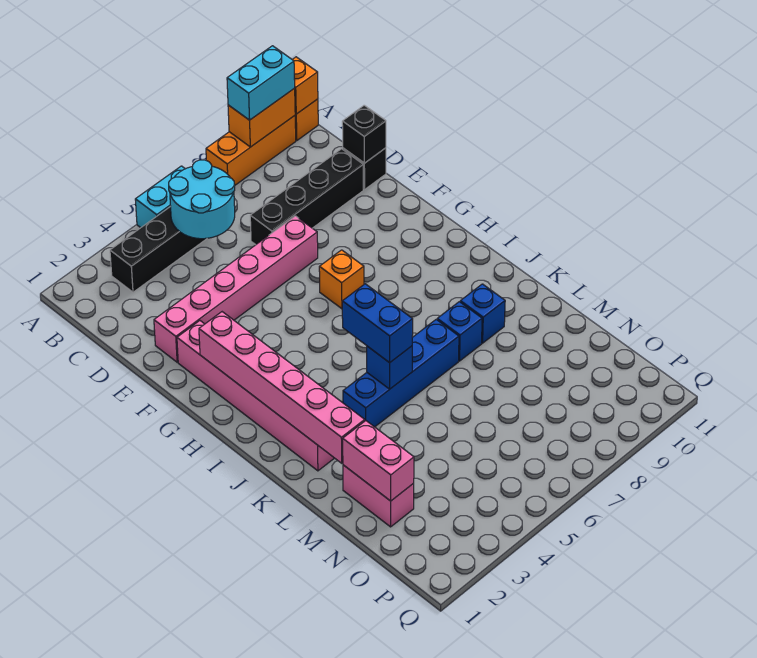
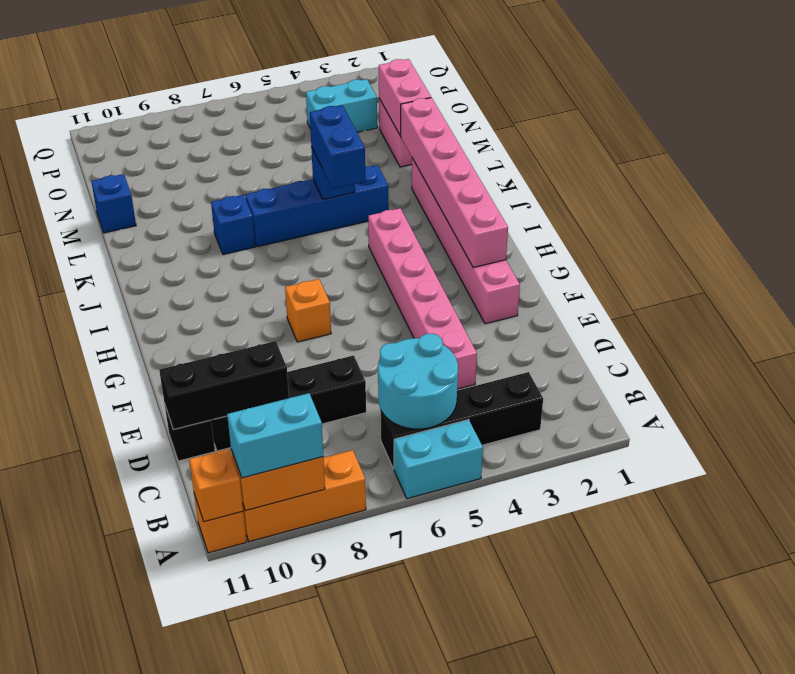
black brick D11 level 2 -> black brick D9:D11 level 2
pink brick E2:E7 level 1 -> pink brick D4:I4 level 1
blue brick K9 level 1 -> blue brick M11 level 1
none -> cyan brick O3:O4 level 1

